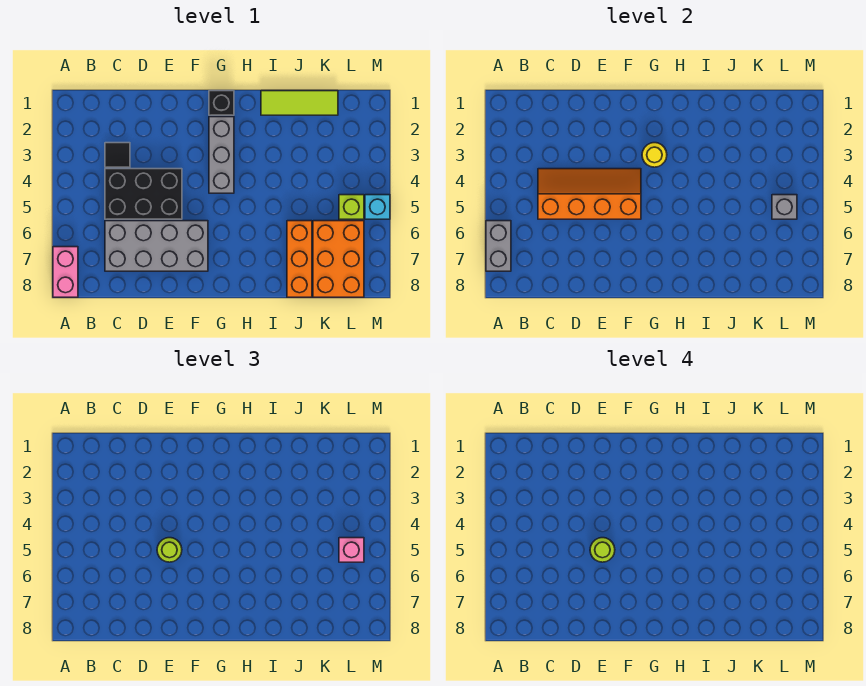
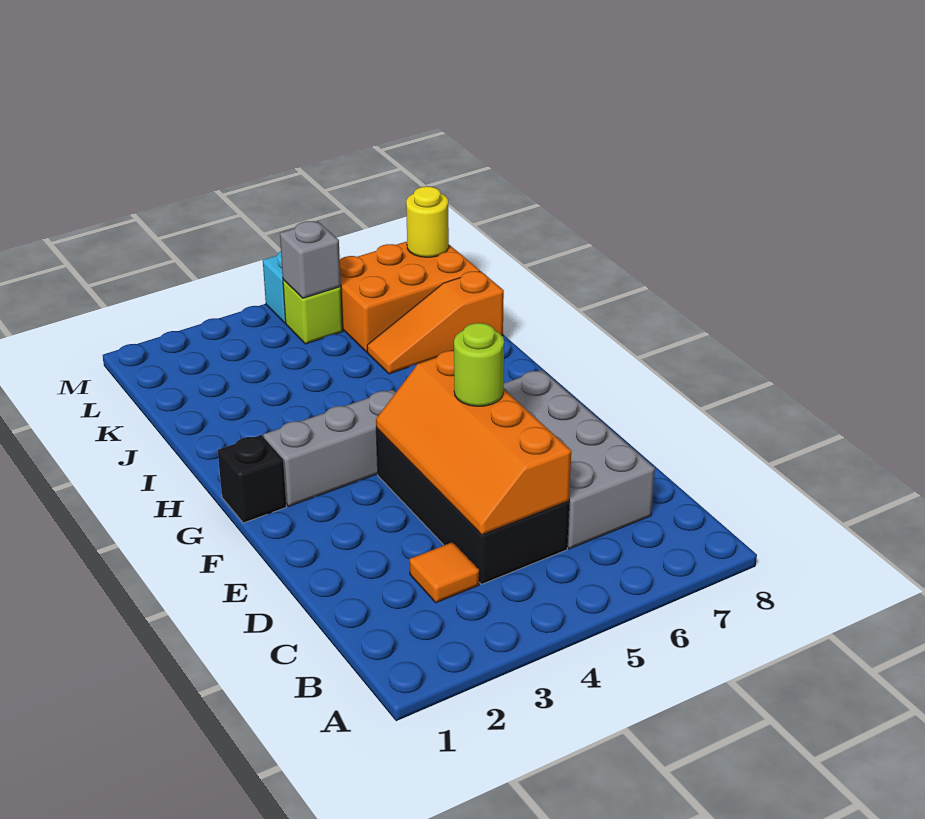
grey brick A6:A7 level 2 -> none
pink brick A7:A8 level 1 -> none
black tile C3 level 1 -> orange tile C3 level 1
black brick C4:E5 level 1 -> black brick C4:F5 level 1
lime round brick E5 level 4 -> none
yellow round brick G3 level 2 -> yellow round brick L8 level 2
lime tile I1:K1 level 1 -> none
orange brick J6:J8 level 1 -> orange slope J6:J8 level 1 top 8
pink brick L5 level 3 -> none

